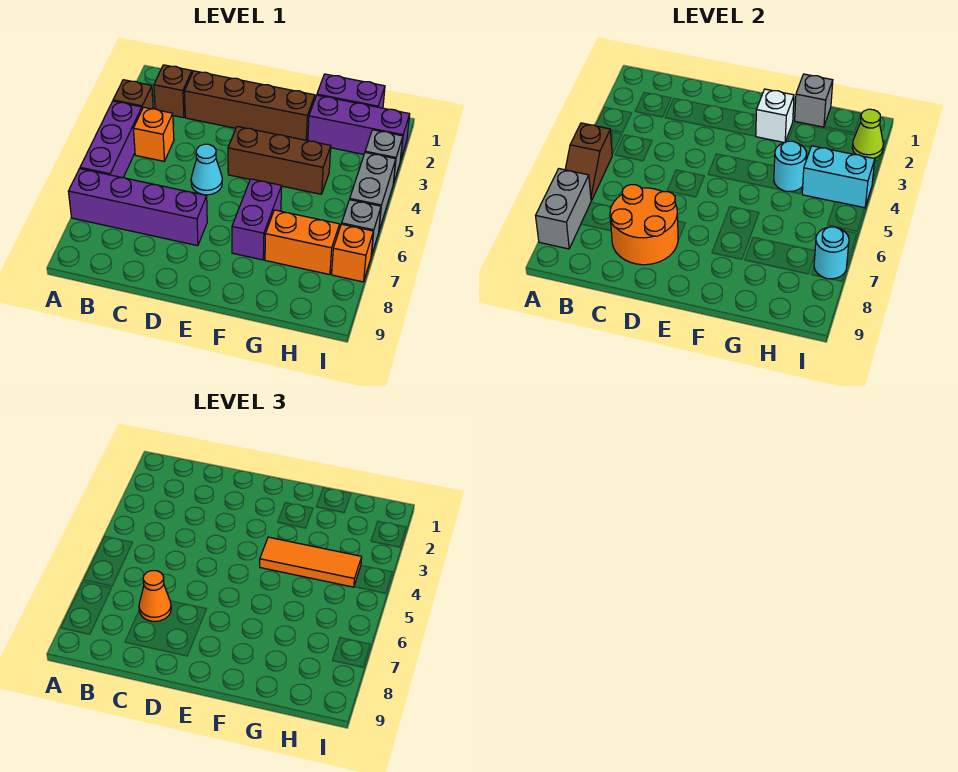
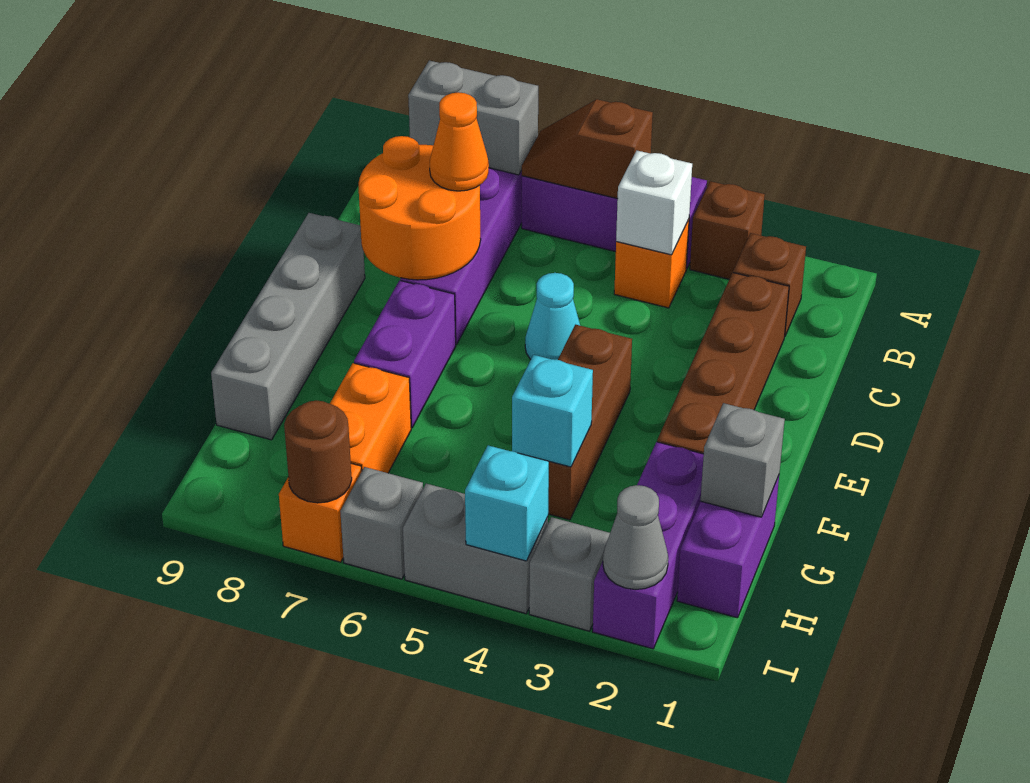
none -> grey brick D9:G9 level 1
white brick F2 level 2 -> white brick B4 level 2
orange tile F4:H4 level 3 -> none
purple brick F6:F7 level 1 -> purple brick E7:F7 level 1
cyan round brick G4 level 2 -> cyan brick G4 level 2
cyan brick H4:I4 level 2 -> cyan brick I4 level 2
lime cone I2 level 2 -> grey cone I2 level 2
cyan round brick I7 level 2 -> brown round brick I7 level 2

